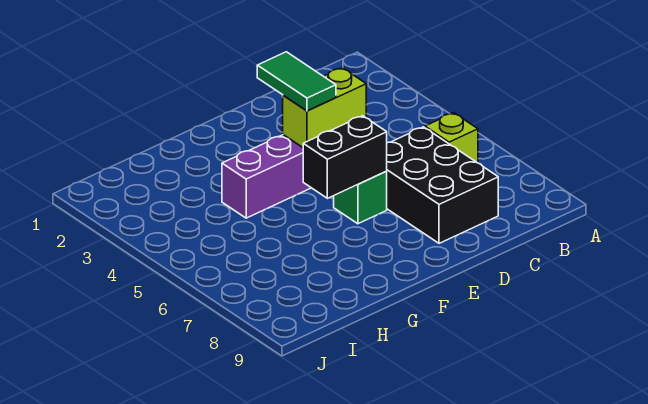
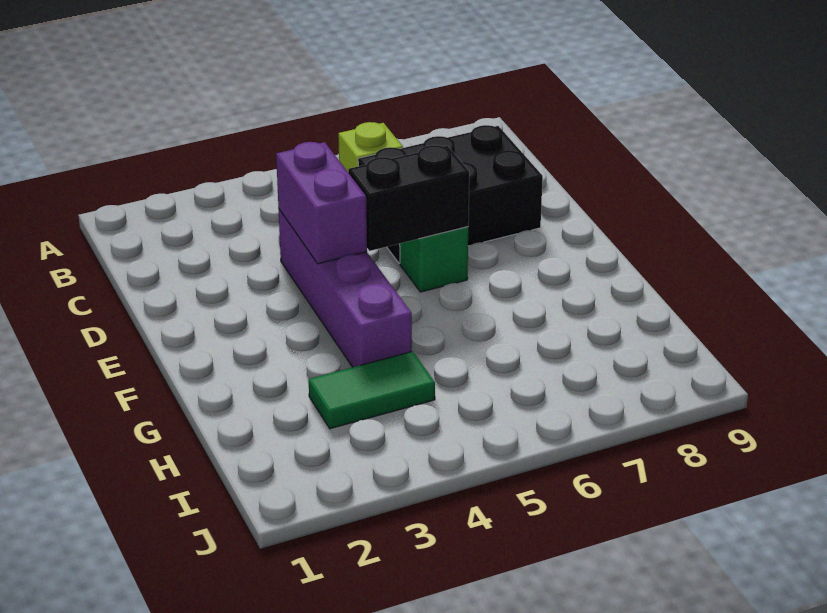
lime brick D4:E4 level 2 -> purple brick D4:E4 level 2
green tile E3:E4 level 3 -> green tile H3:H4 level 1
black brick E6:F6 level 2 -> black brick E5:E6 level 2

